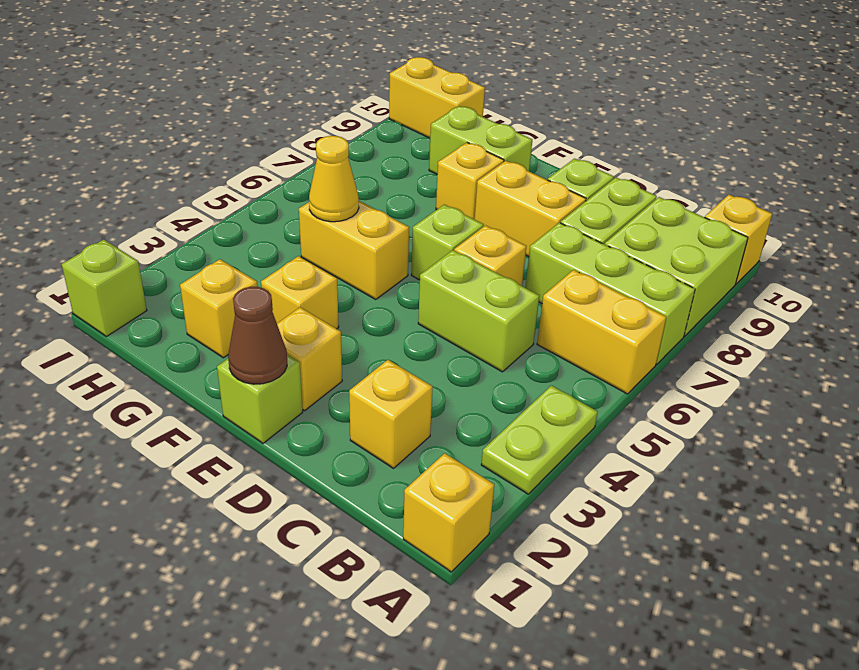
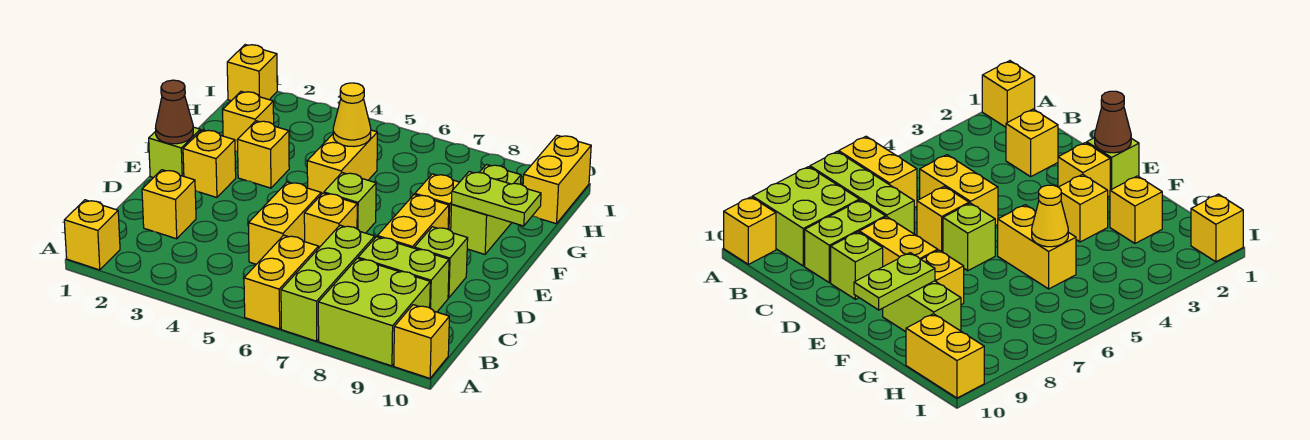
lime plate A3:A4 level 1 -> lime plate F9:F10 level 2
lime brick C5:D5 level 1 -> yellow brick C5:D5 level 1
lime brick I1 level 1 -> yellow brick I1 level 1

